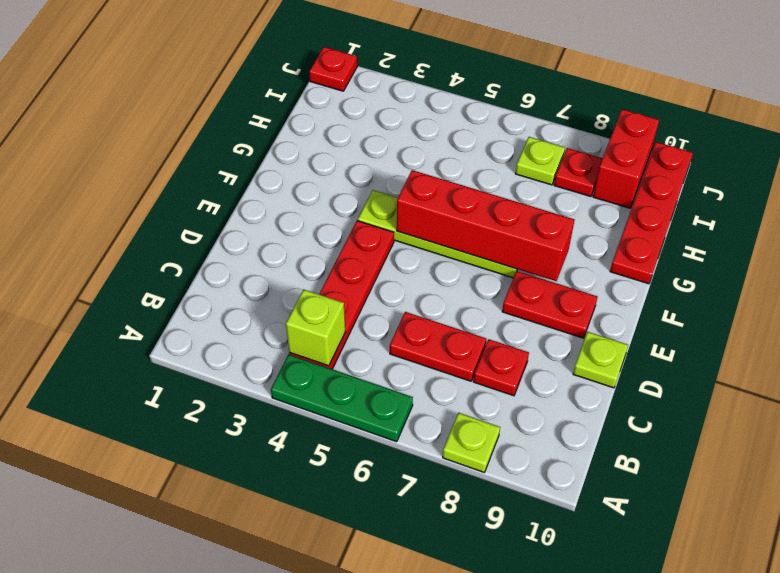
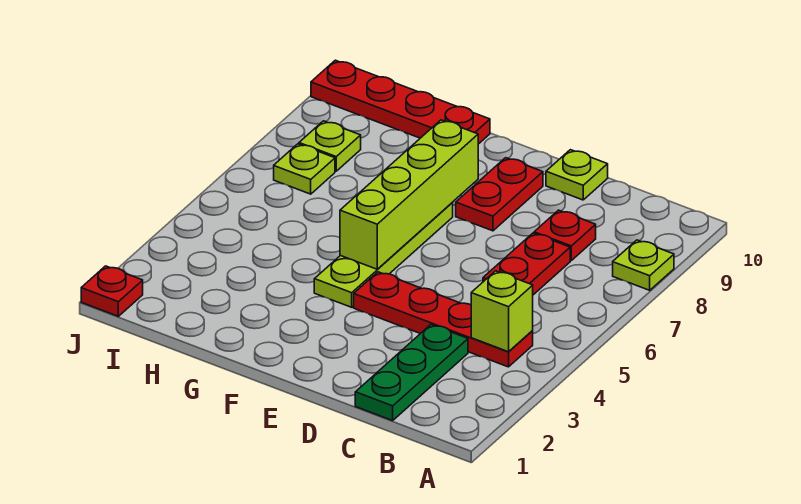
green plate A4:A6 level 1 -> green plate C1:C3 level 1
red brick F5:F8 level 2 -> lime brick F5:F8 level 2
red plate I8 level 1 -> lime plate I8 level 1
red brick I9:J9 level 1 -> none

